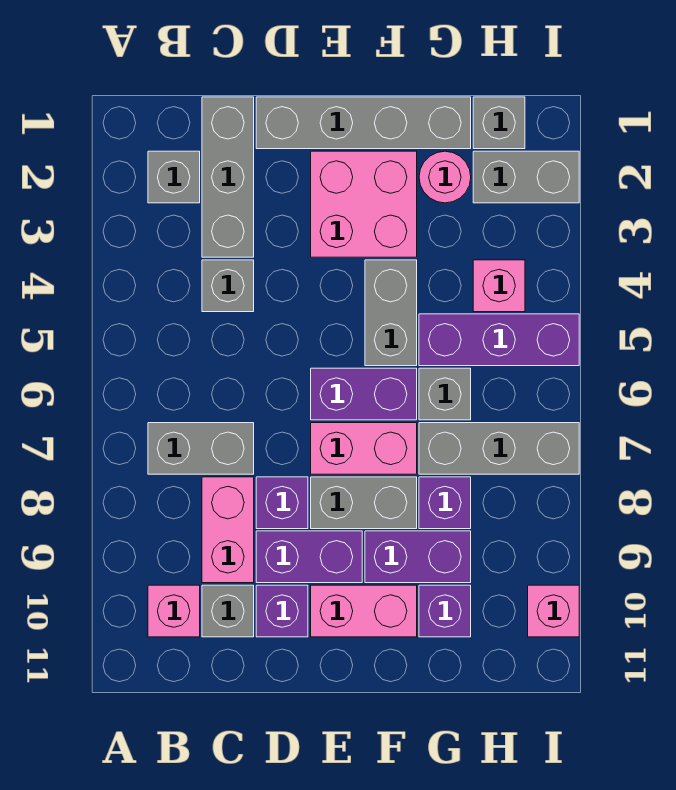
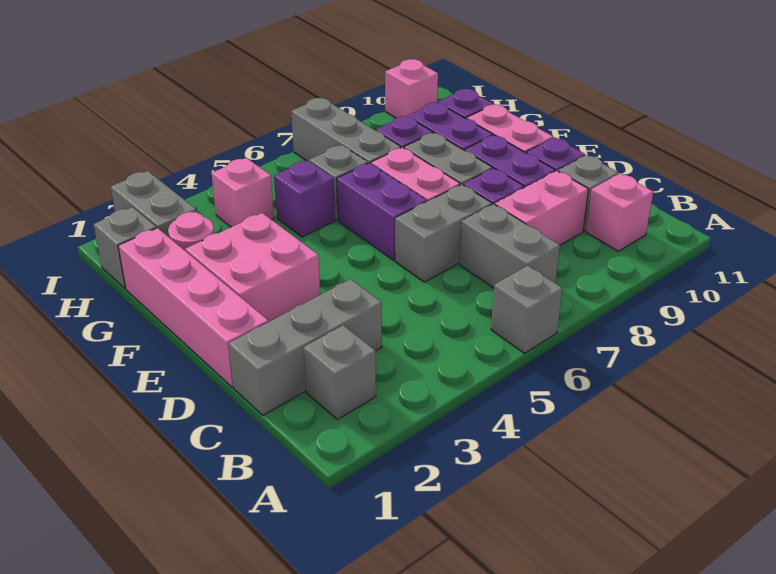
grey brick C4 level 1 -> grey brick A6 level 1
grey brick D1:G1 level 1 -> pink brick D1:G1 level 1
grey brick F4:F5 level 1 -> grey brick D6:D7 level 1
purple brick G5:I5 level 1 -> purple brick G5 level 1

